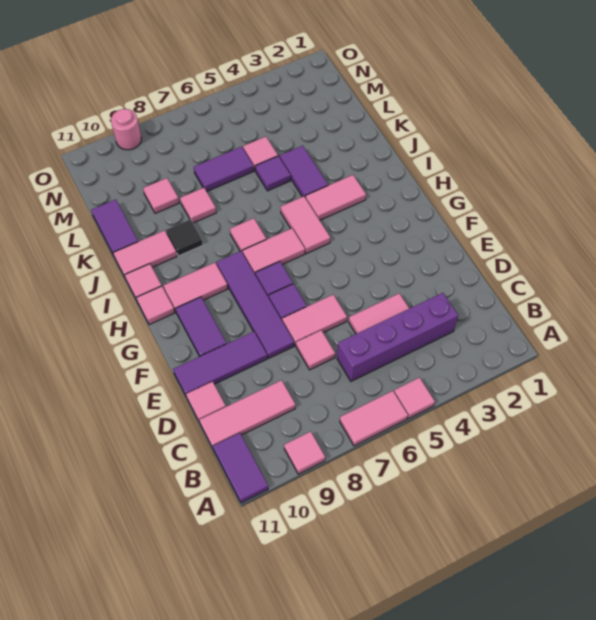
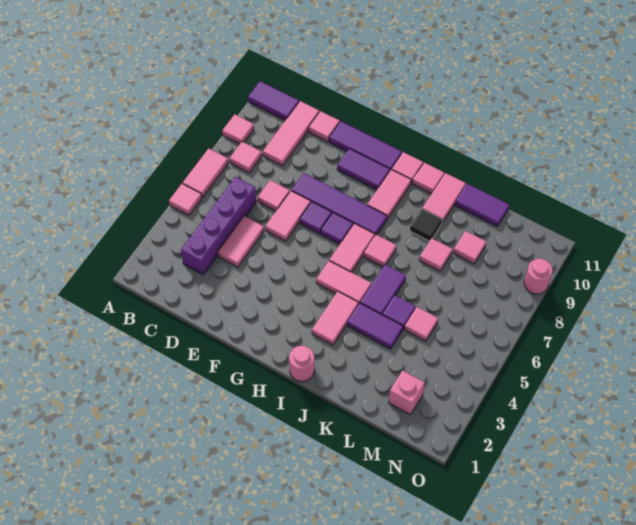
none -> pink tile B8 level 1
purple tile E9:E11 level 1 -> purple tile E11:G11 level 1
none -> pink round brick I1 level 1
purple tile L6:L7 level 1 -> purple tile J5:J6 level 1
none -> pink brick M2 level 1

